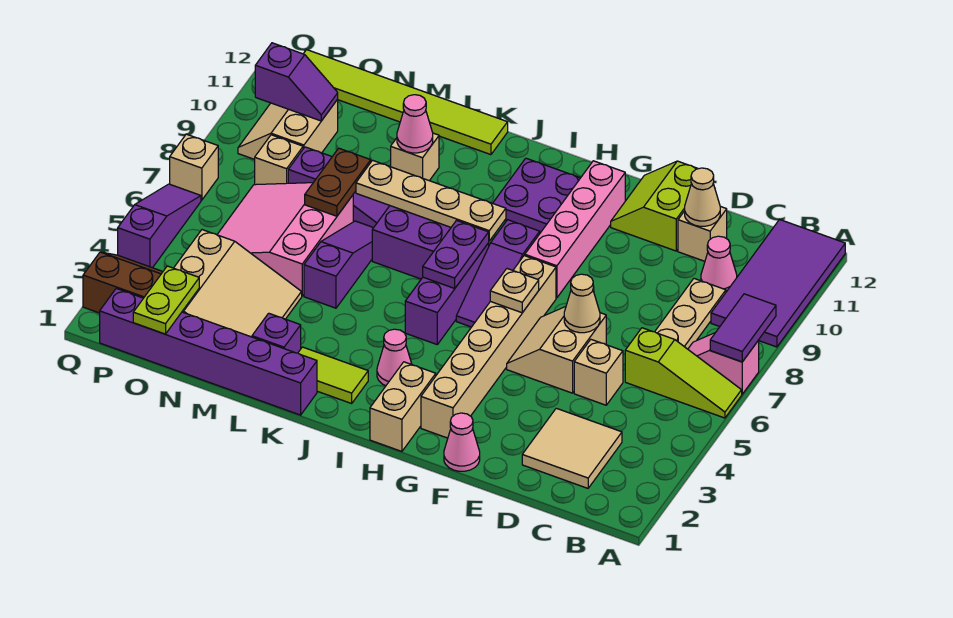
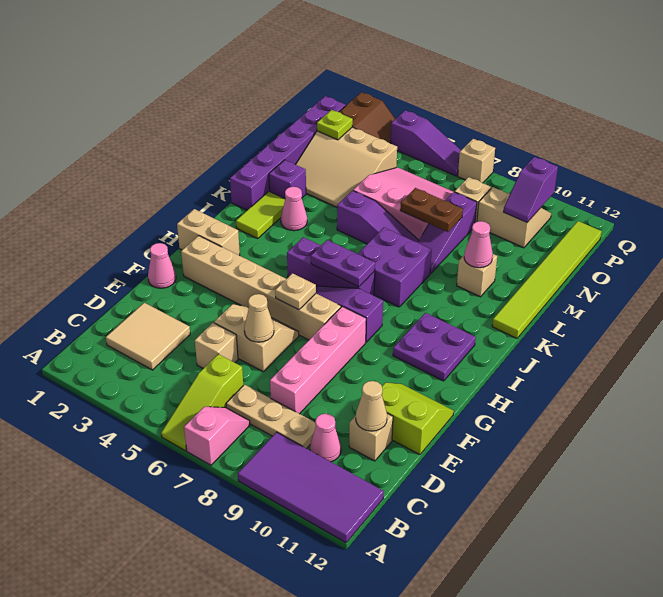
purple tile A7:A8 level 2 -> none
pink brick G8:G11 level 1 -> pink brick D8:G8 level 1
pink cone I3 level 1 -> pink cone K3 level 1
tan plate I8:L8 level 2 -> none
lime plate O1:O2 level 2 -> lime plate O2 level 2

